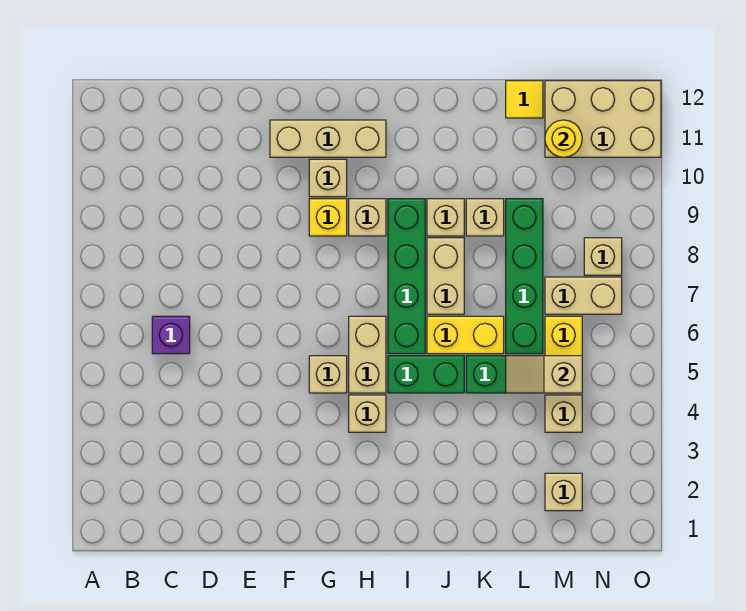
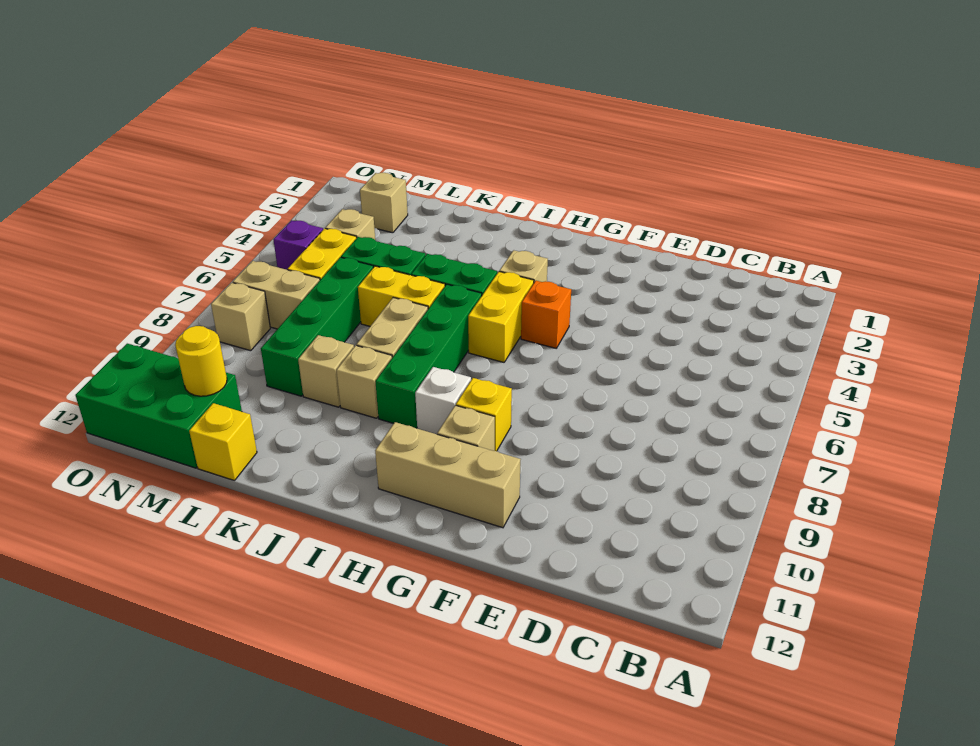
purple brick C6 level 1 -> purple brick N5 level 1
tan brick G5 level 1 -> orange brick G5 level 1
tan brick H5:H6 level 1 -> yellow brick H5:H6 level 1
tan brick H9 level 1 -> white brick H9 level 1
tan slope L5:M5 level 2 top M -> none
yellow tile L12 level 1 -> yellow brick L12 level 1
tan brick M11:O12 level 1 -> green brick M11:O12 level 1

